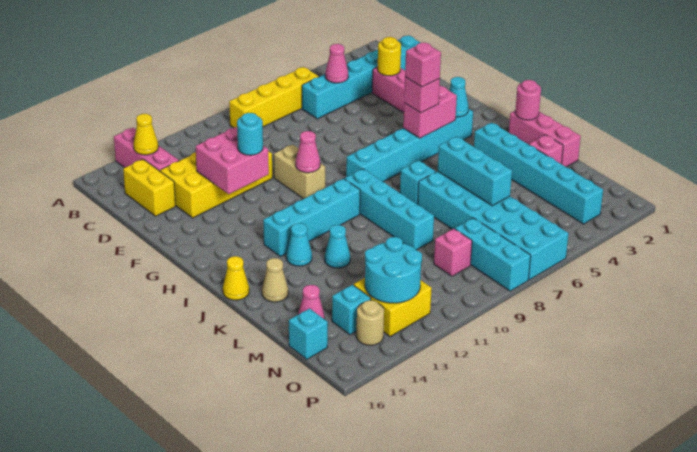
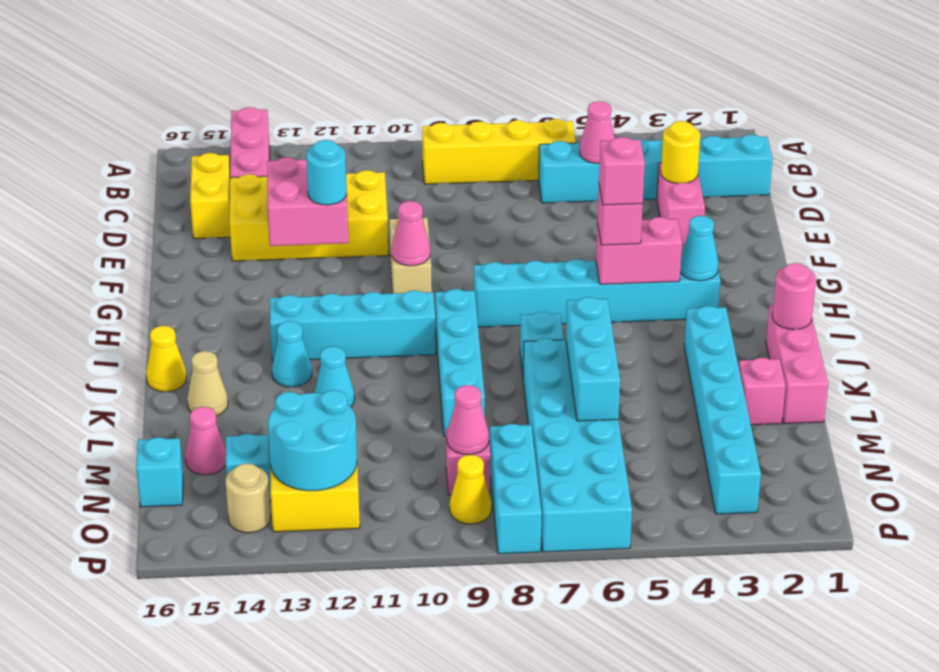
yellow cone B14 level 2 -> yellow cone O9 level 1
none -> pink cone N9 level 2

